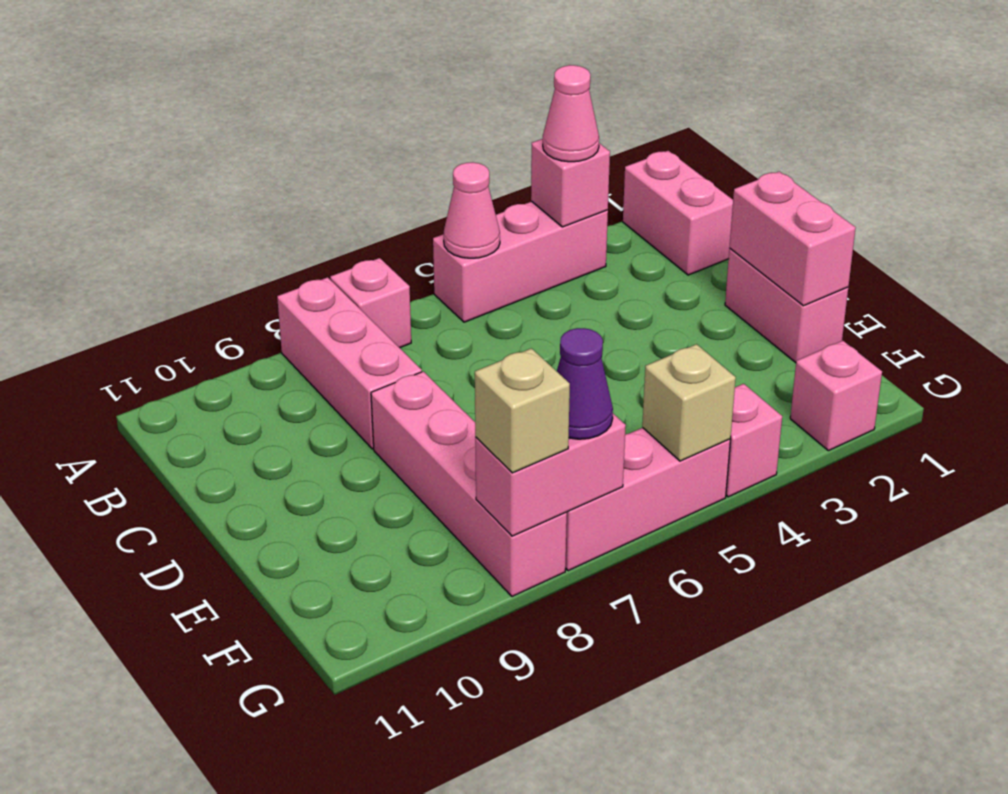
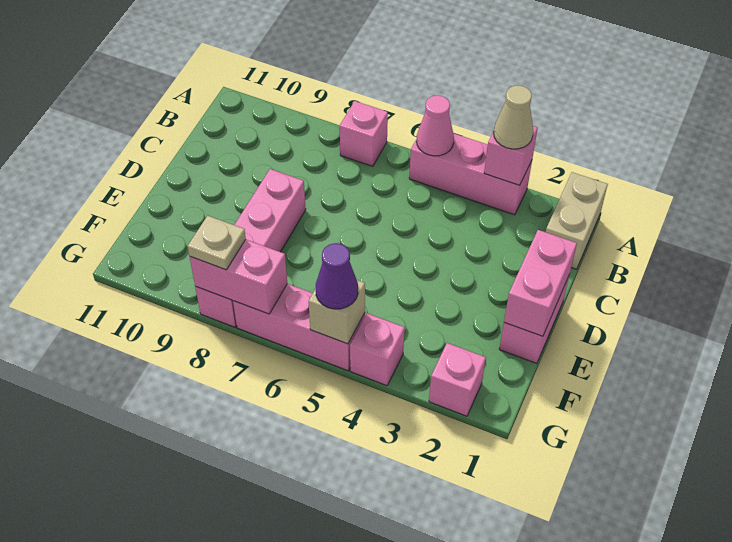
pink brick A1:B1 level 1 -> tan brick A1:B1 level 1
pink cone A3 level 3 -> tan cone A3 level 3
pink brick A8:C8 level 1 -> none
purple cone G7 level 3 -> purple cone G5 level 3
tan brick G8 level 3 -> tan plate G8 level 3

